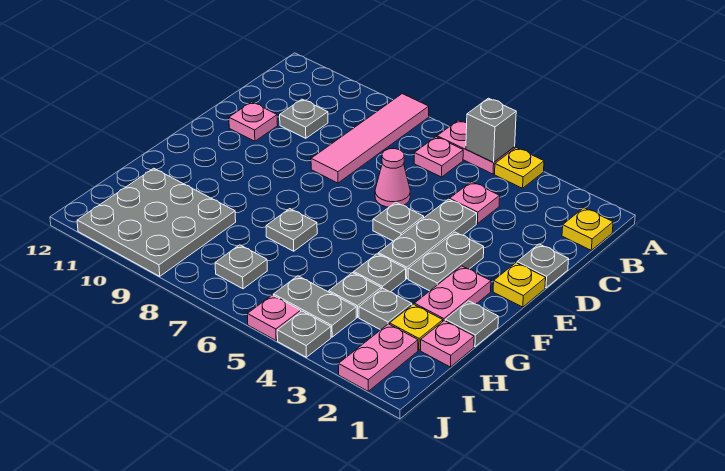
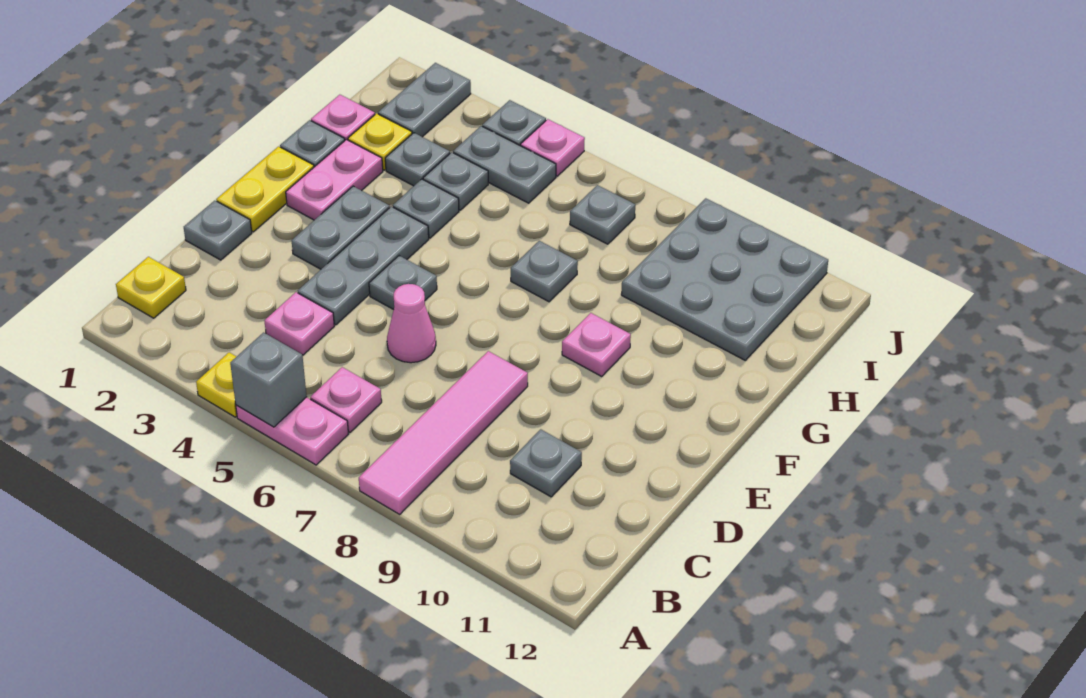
pink plate D11 level 1 -> pink plate F9 level 1
yellow plate E1 level 1 -> yellow plate E1:F1 level 1
pink plate I2:J2 level 1 -> grey plate I2:J2 level 1

